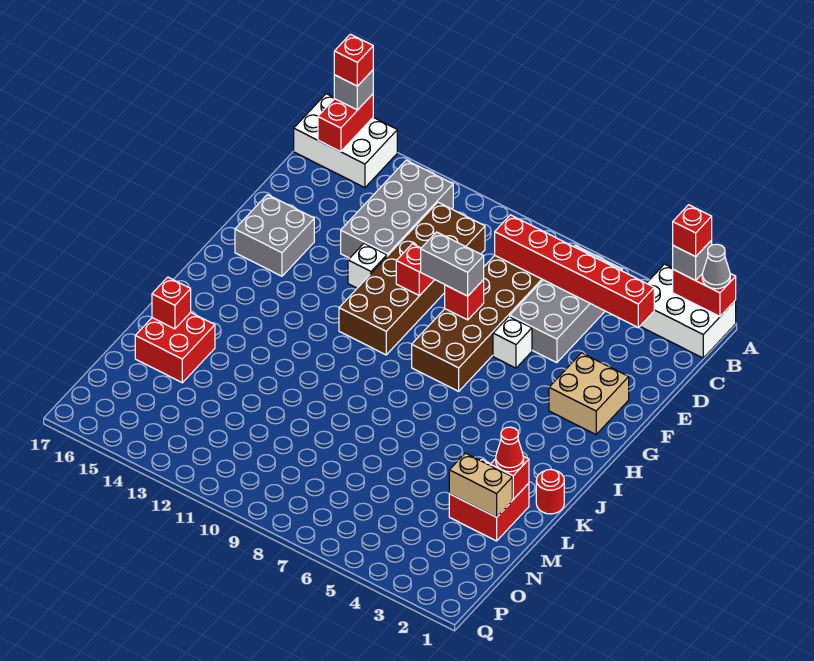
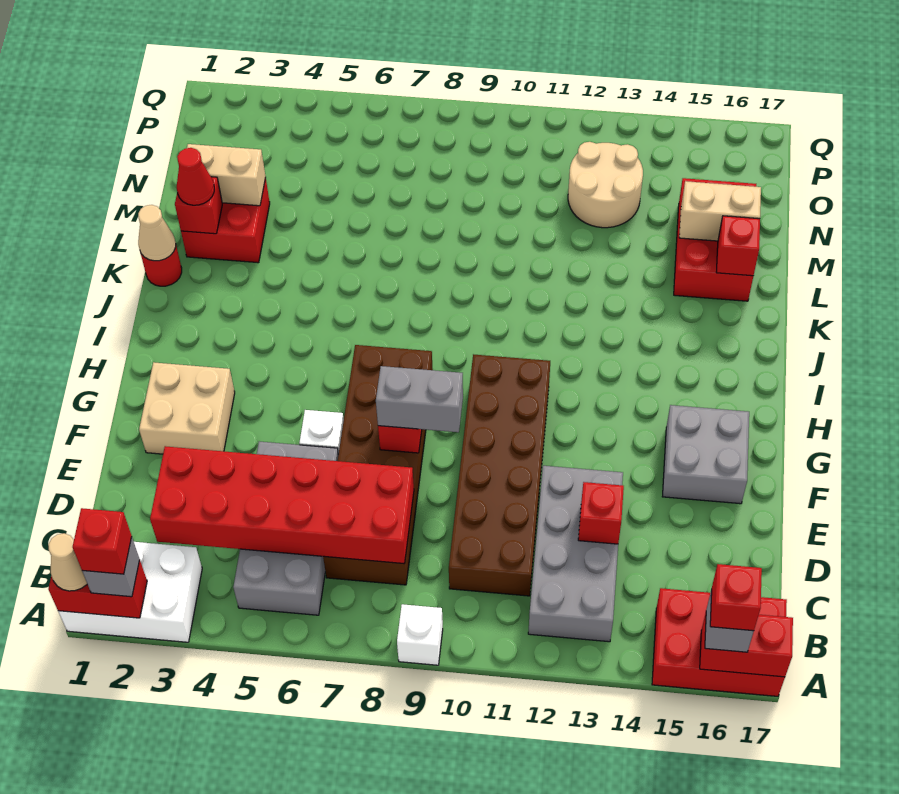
grey cone A1 level 3 -> tan cone A1 level 3
white brick A15:B17 level 1 -> red brick A15:B17 level 1
red brick A16:B16 level 2 -> red brick A16:A17 level 2
red brick C3:C8 level 2 -> red brick C3:D8 level 2
red brick F10 level 2 -> red brick D13 level 2
white brick F12 level 1 -> white brick A9 level 1
none -> tan cone K1 level 2
red brick L15:M16 level 1 -> red brick L15:N16 level 1
none -> tan brick M15:M16 level 2
none -> tan round brick N12:O13 level 1

